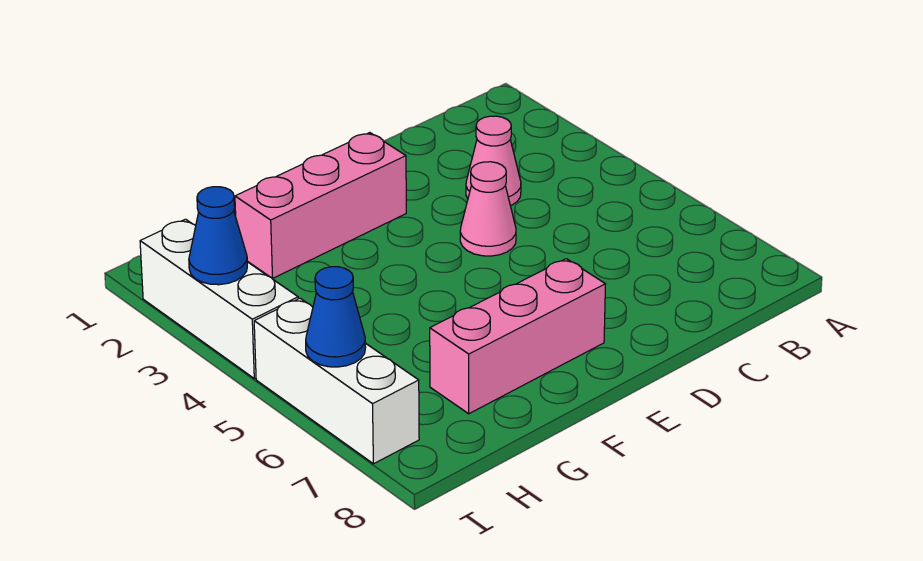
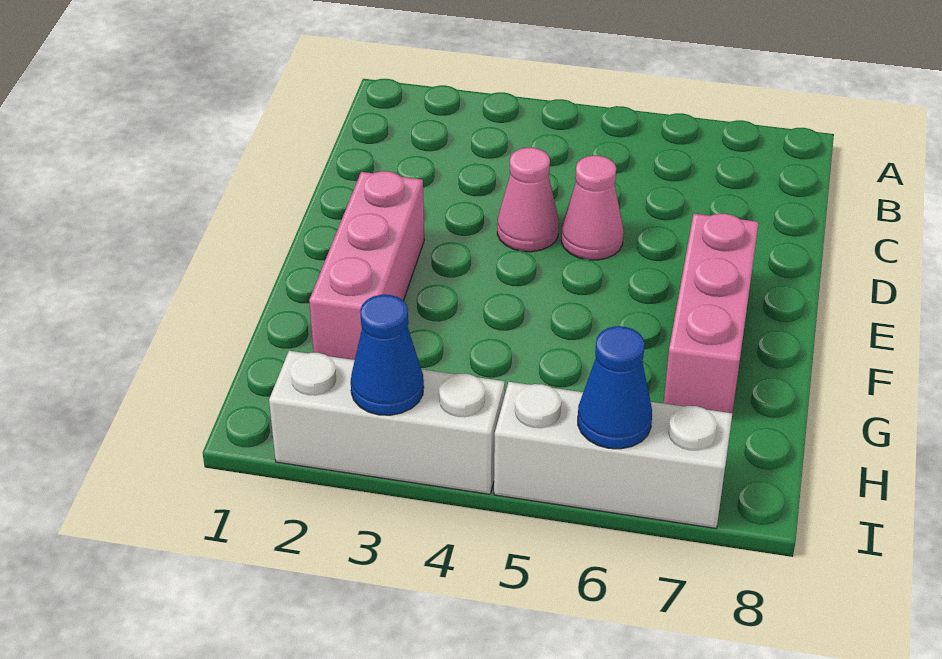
pink cone C3 level 1 -> pink cone D5 level 1

